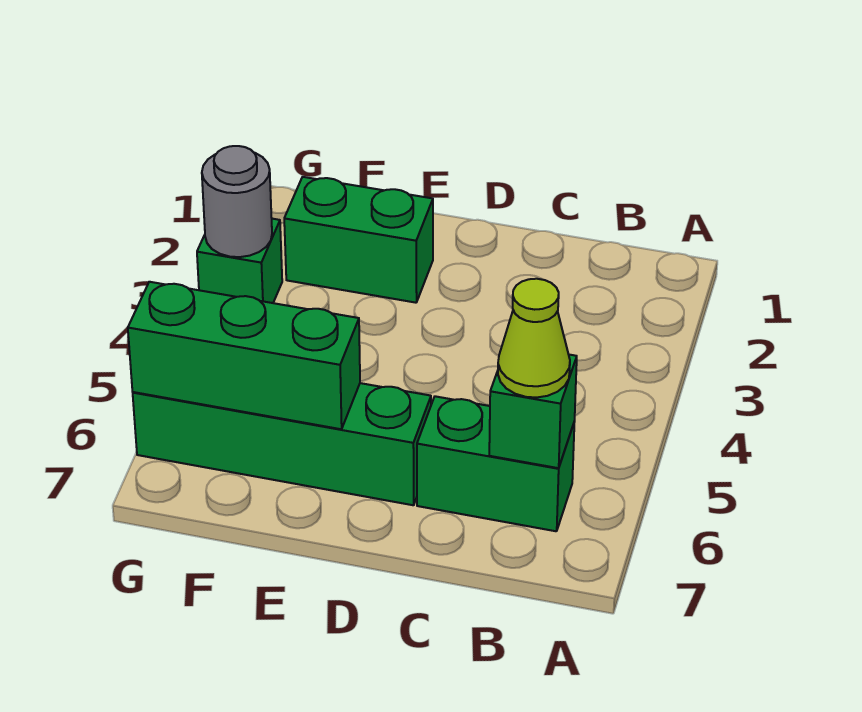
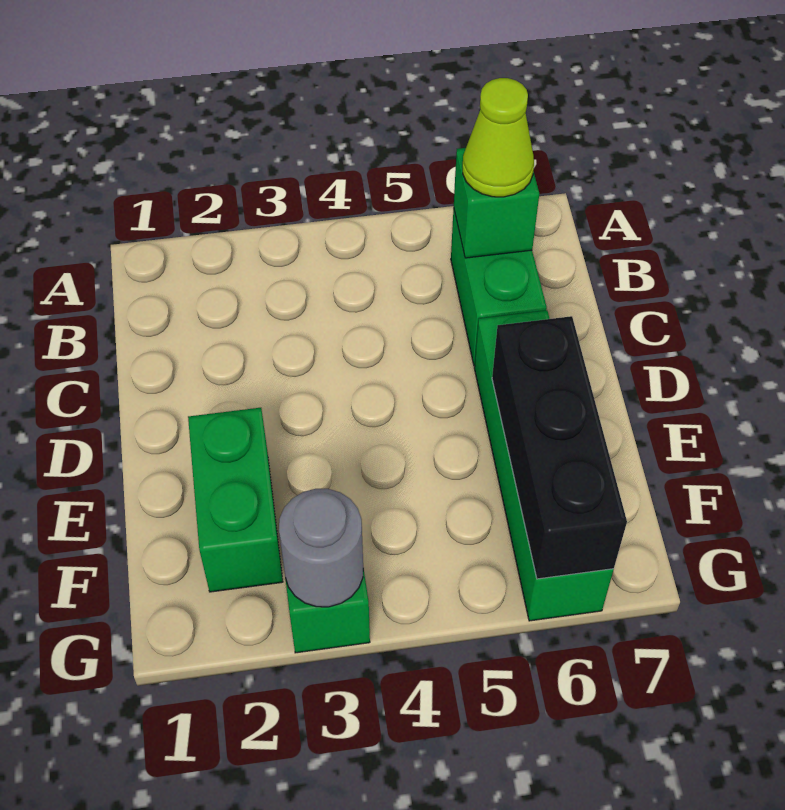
green brick E6:G6 level 2 -> black brick E6:G6 level 2

